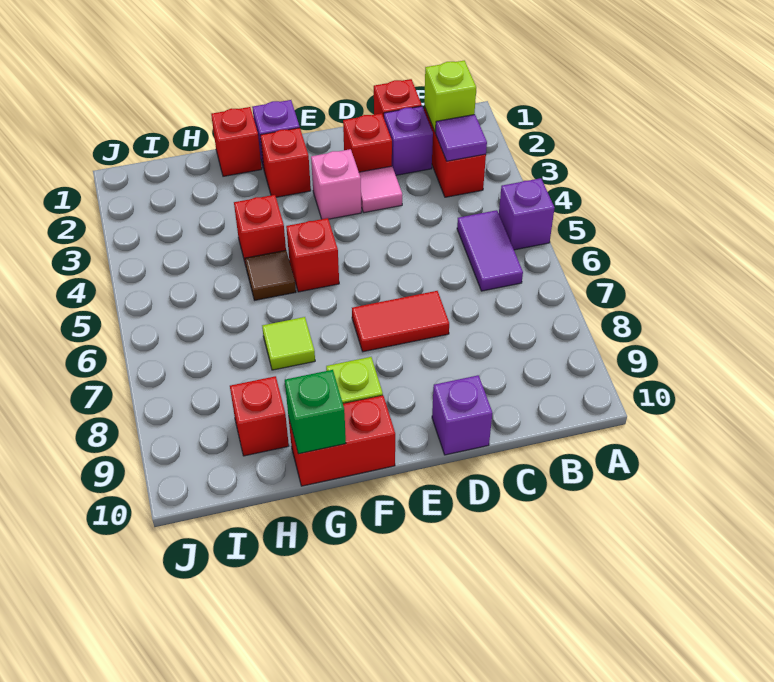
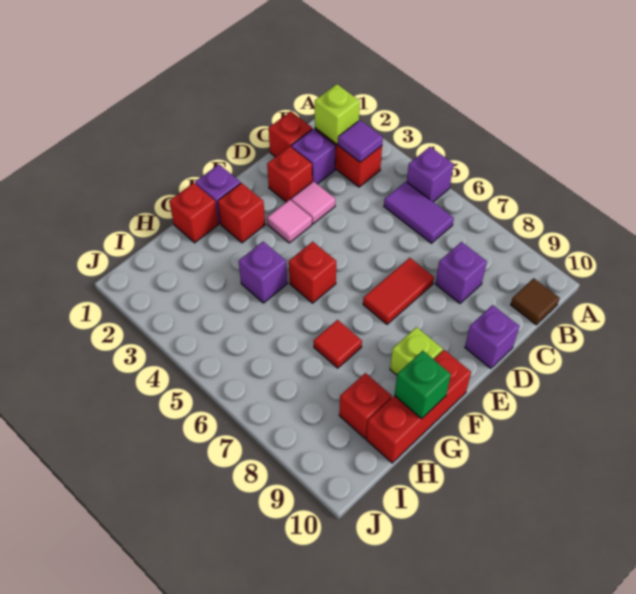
none -> purple brick C8 level 1
pink brick E3 level 1 -> pink tile E3 level 1
red brick F10:G10 level 1 -> red brick F10:H10 level 1
red brick G4 level 1 -> purple brick G4 level 1
brown tile G5 level 1 -> brown tile B10 level 1
lime tile G7 level 1 -> red tile G7 level 1

